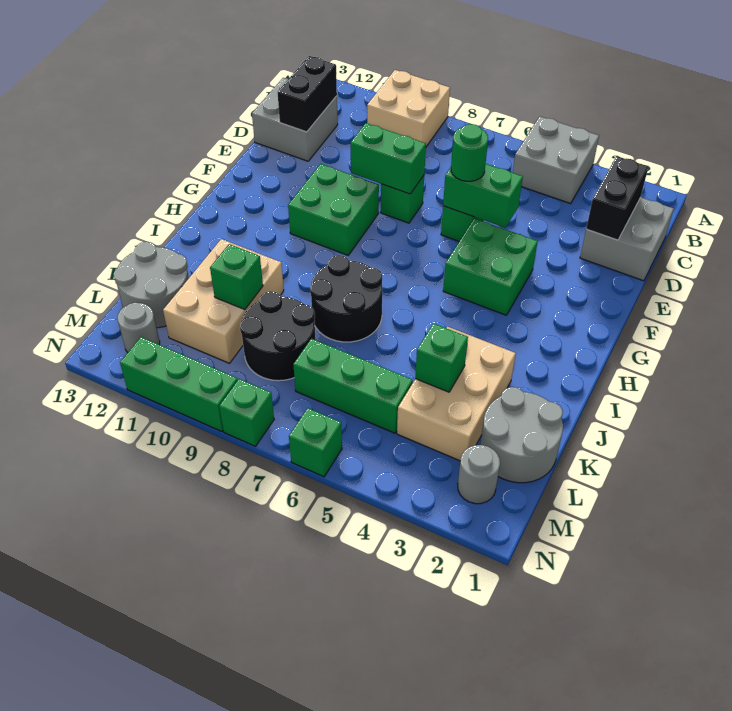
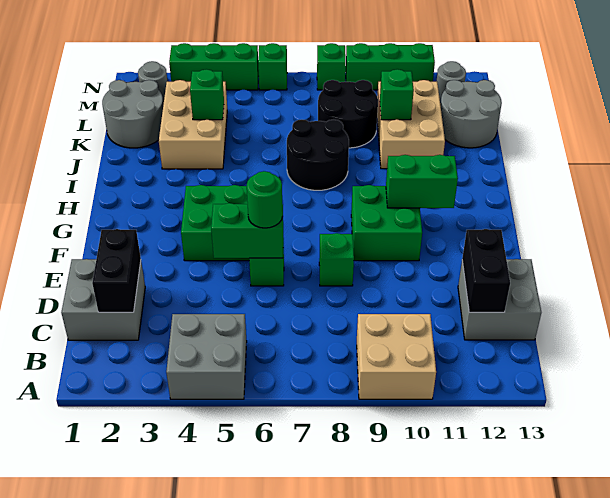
green brick E8:E9 level 2 -> green brick G10:G11 level 2
green brick L5:L7 level 1 -> green brick N3:N5 level 1

